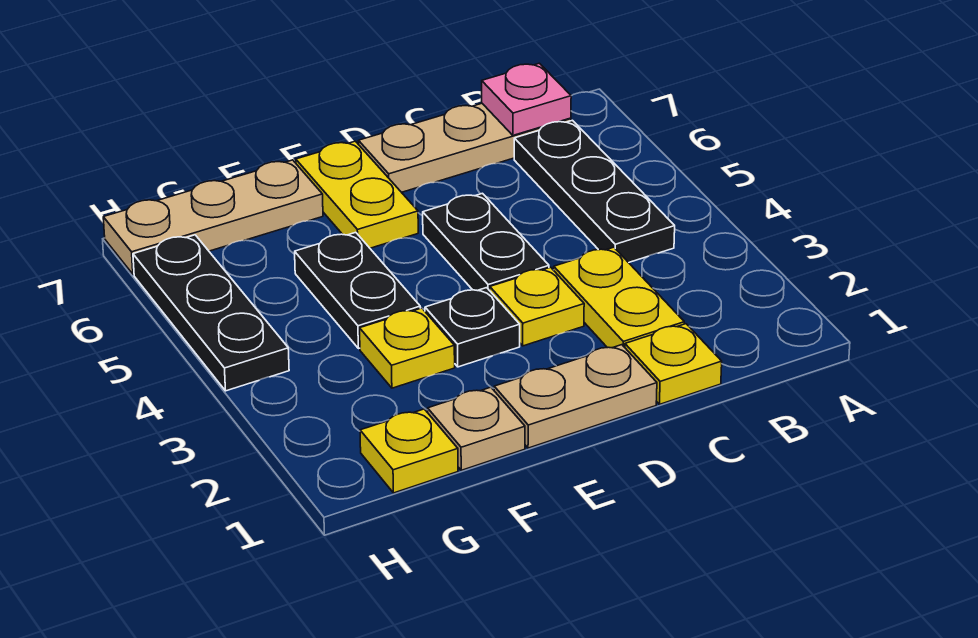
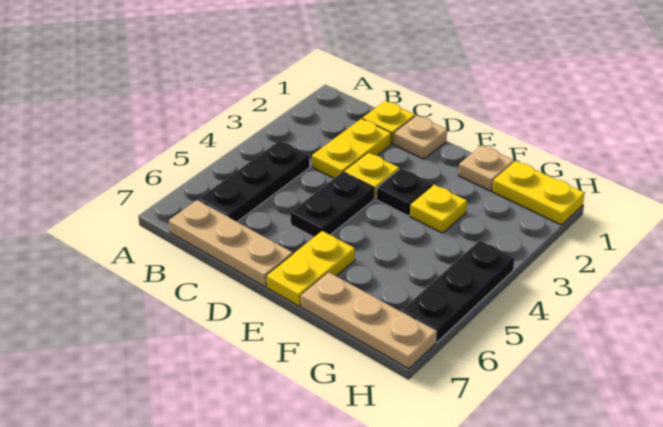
pink plate B7 level 2 -> none
tan plate D1:E1 level 1 -> tan plate D1 level 1
black plate F4:F5 level 1 -> none
yellow plate G1 level 1 -> yellow plate G1:H1 level 1

